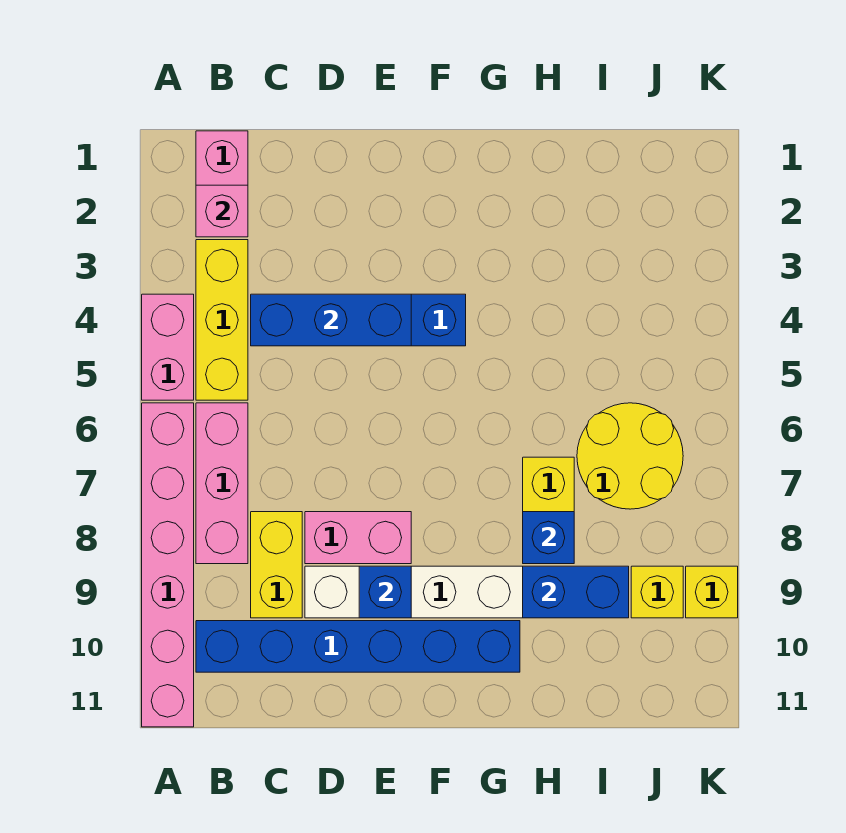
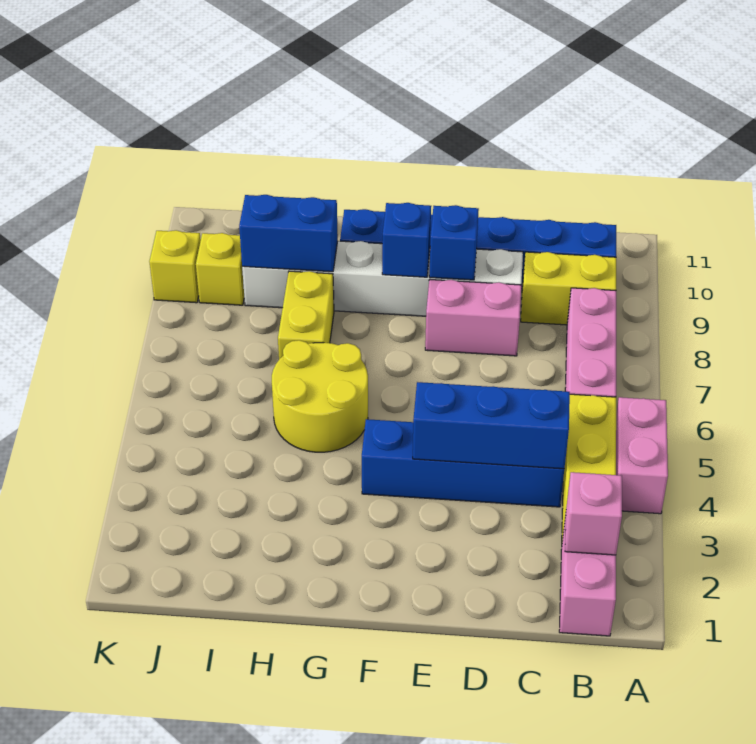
pink brick A6:A11 level 1 -> none
yellow brick C8:C9 level 1 -> yellow brick B9:C9 level 1
blue brick H8 level 2 -> blue brick F9 level 2
yellow round brick I6:J7 level 1 -> yellow round brick G5:H6 level 1

